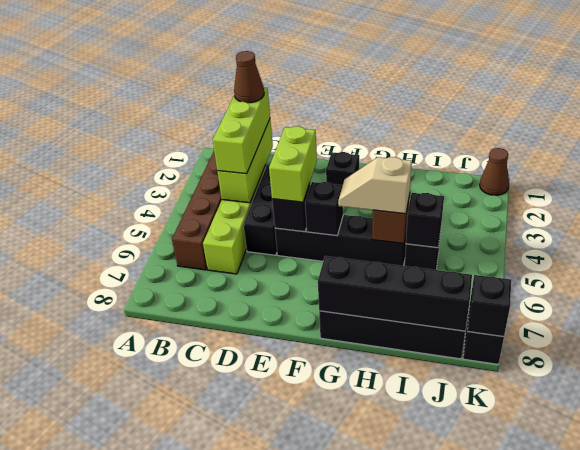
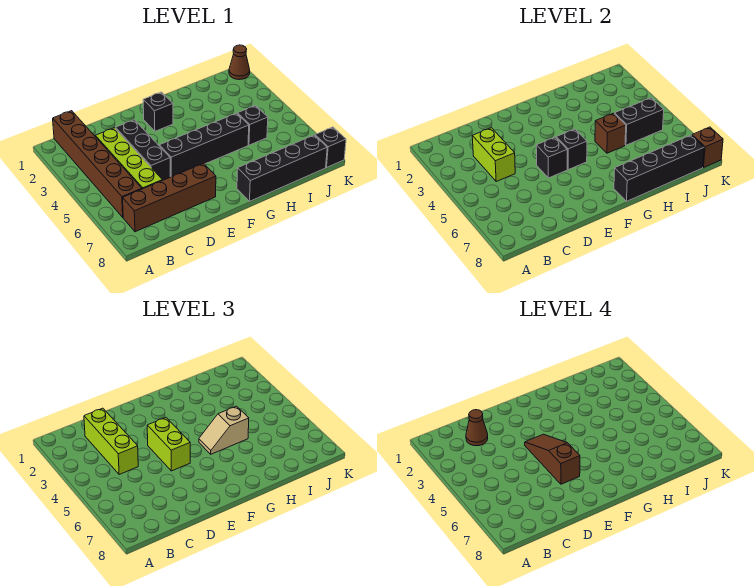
none -> brown brick B7:E7 level 1
lime brick C2:C4 level 2 -> lime brick C3:C4 level 2
none -> brown slope E4:E6 level 4 top 6
black brick I5 level 2 -> black brick I5:J5 level 2
black brick K8 level 2 -> brown brick K8 level 2

